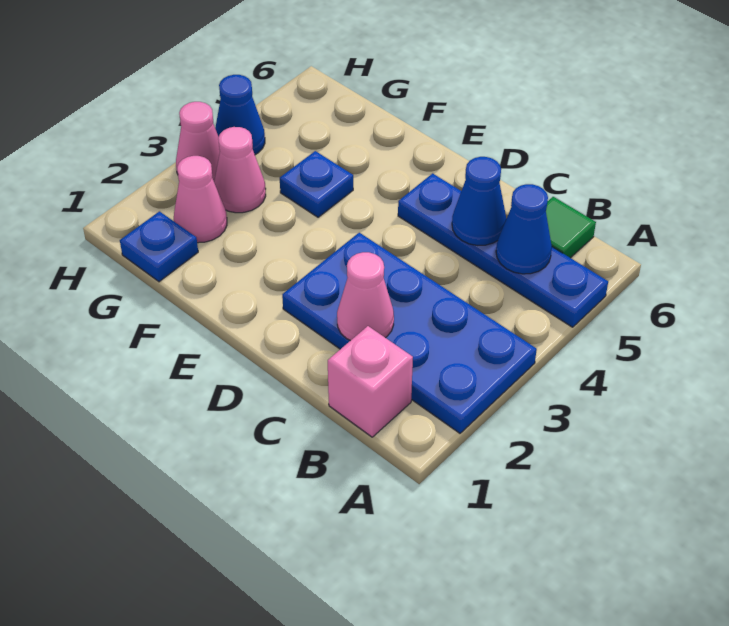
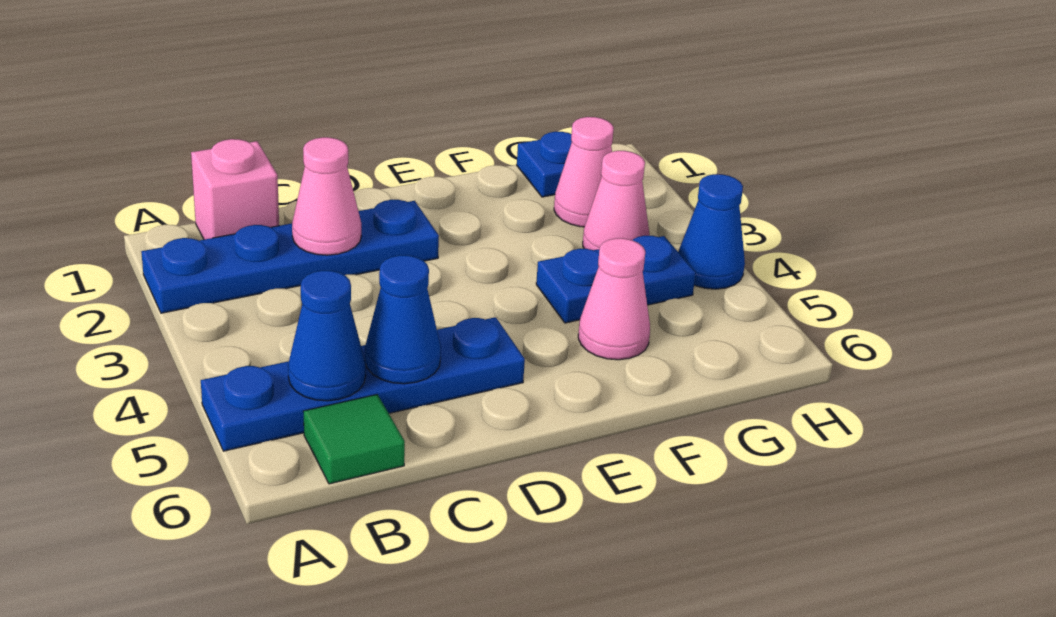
blue plate A2:D3 level 1 -> blue plate A2:D2 level 1
blue plate F4 level 1 -> blue plate F4:G4 level 1
pink cone H3 level 1 -> pink cone F5 level 1

